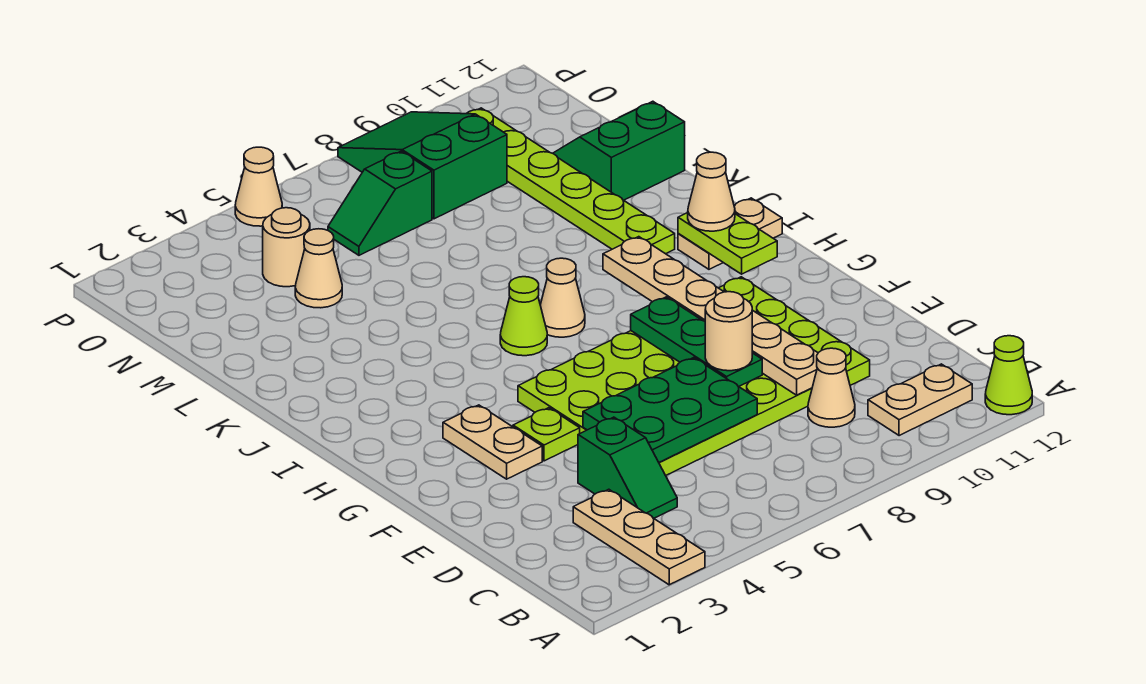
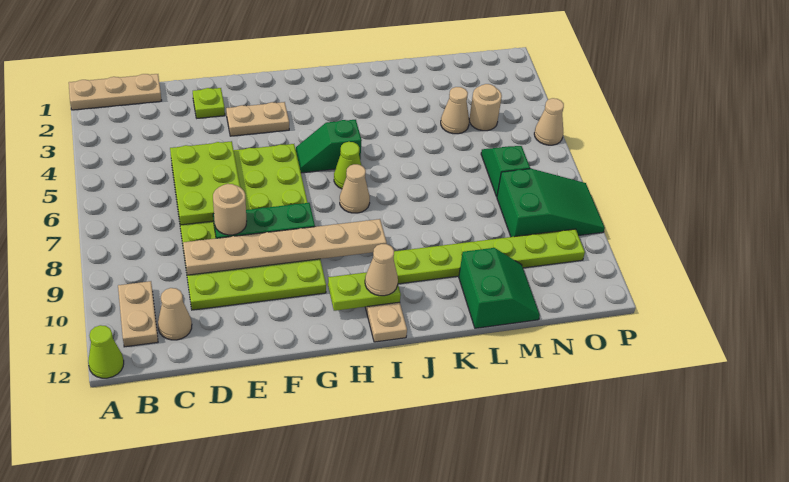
tan plate A3:C3 level 1 -> tan plate A1:C1 level 1
green slope C4:D4 level 1 top D -> green slope H5:I5 level 1 top I
tan cone C9 level 1 -> tan cone C11 level 1
green plate D5:E7 level 2 -> lime plate D5:E7 level 2
lime plate F4 level 1 -> lime plate E2 level 1

